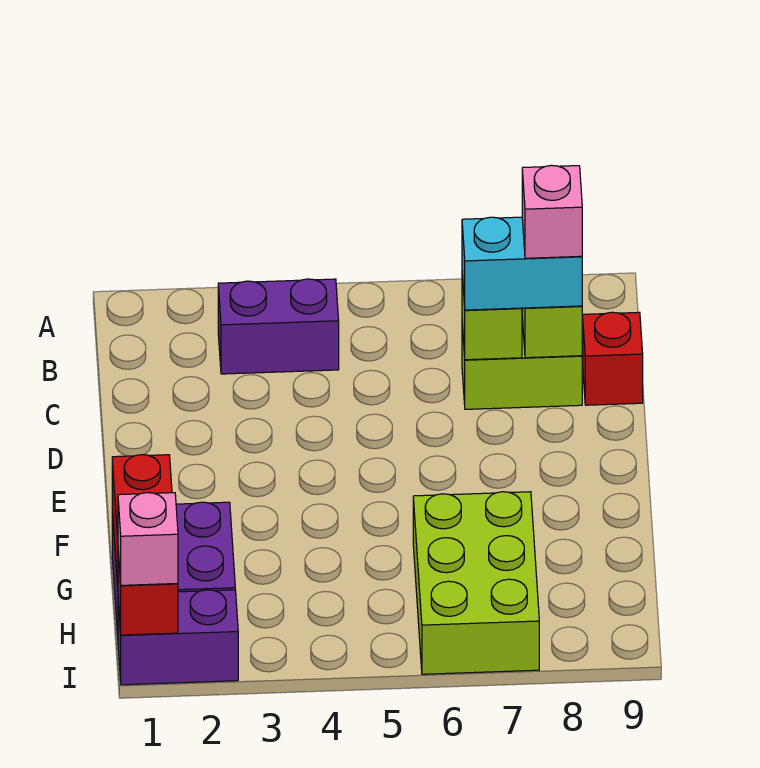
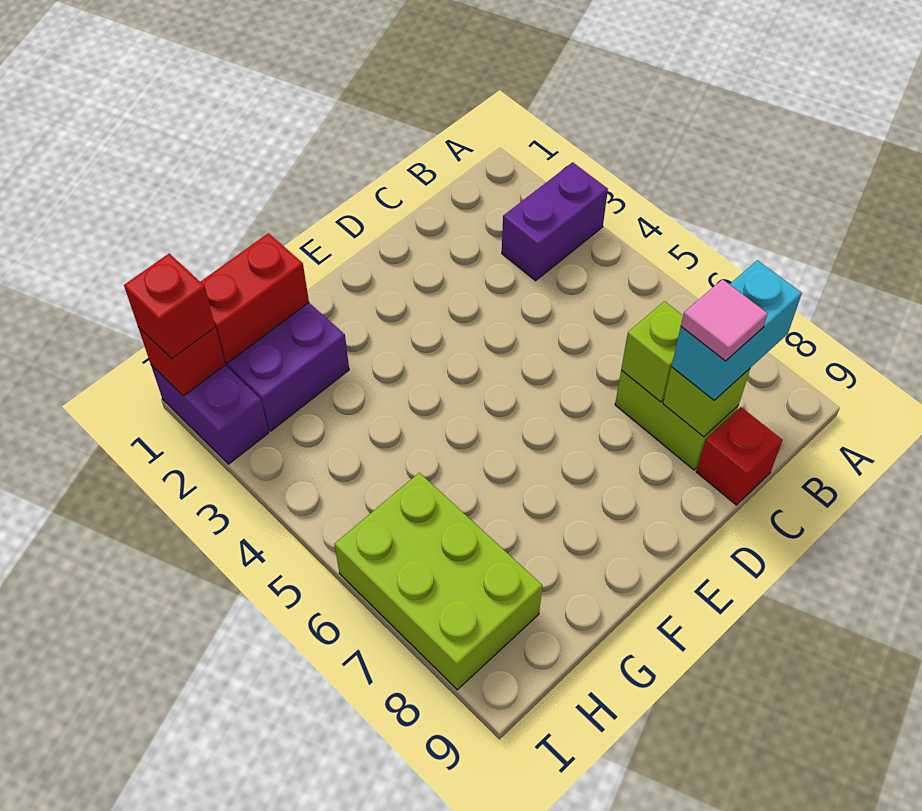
purple brick B3:B4 level 1 -> purple brick A3:B3 level 1
cyan brick C7:C8 level 3 -> cyan brick B8:C8 level 3
pink brick C8 level 4 -> pink tile C8 level 4
lime brick G6:I7 level 1 -> lime brick H6:I8 level 1
pink brick I1 level 3 -> red brick I1 level 3

